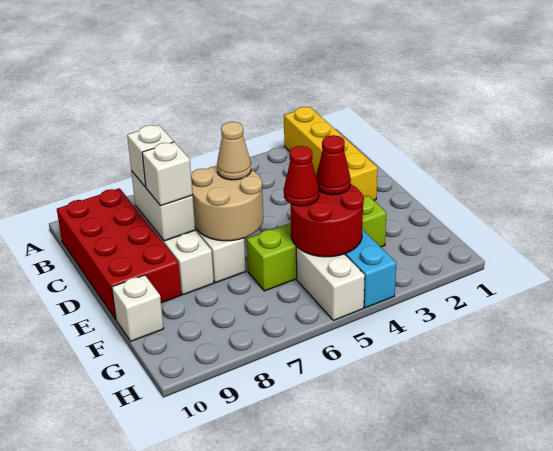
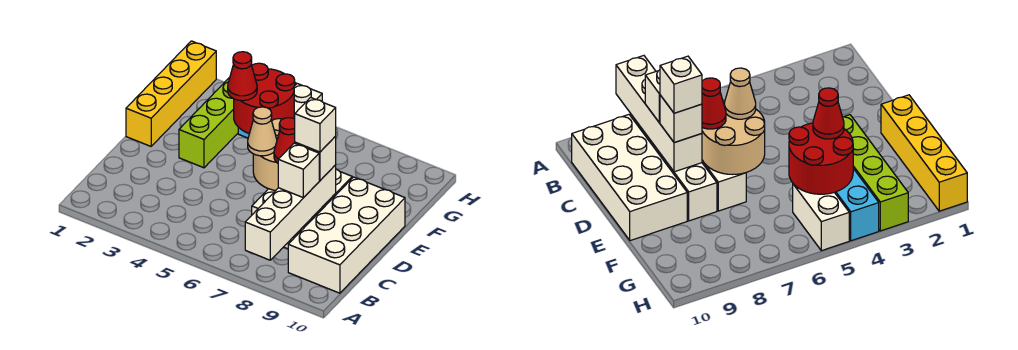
yellow brick A2:D2 level 1 -> yellow brick E1:H1 level 1
red brick B9:E10 level 1 -> white brick B9:E10 level 1
white brick C8:D8 level 2 -> white brick A8:D8 level 2
lime brick F3:F6 level 1 -> lime brick E3:H3 level 1
red cone F5 level 3 -> red cone D7 level 3
white brick F10 level 1 -> white brick D8 level 4

